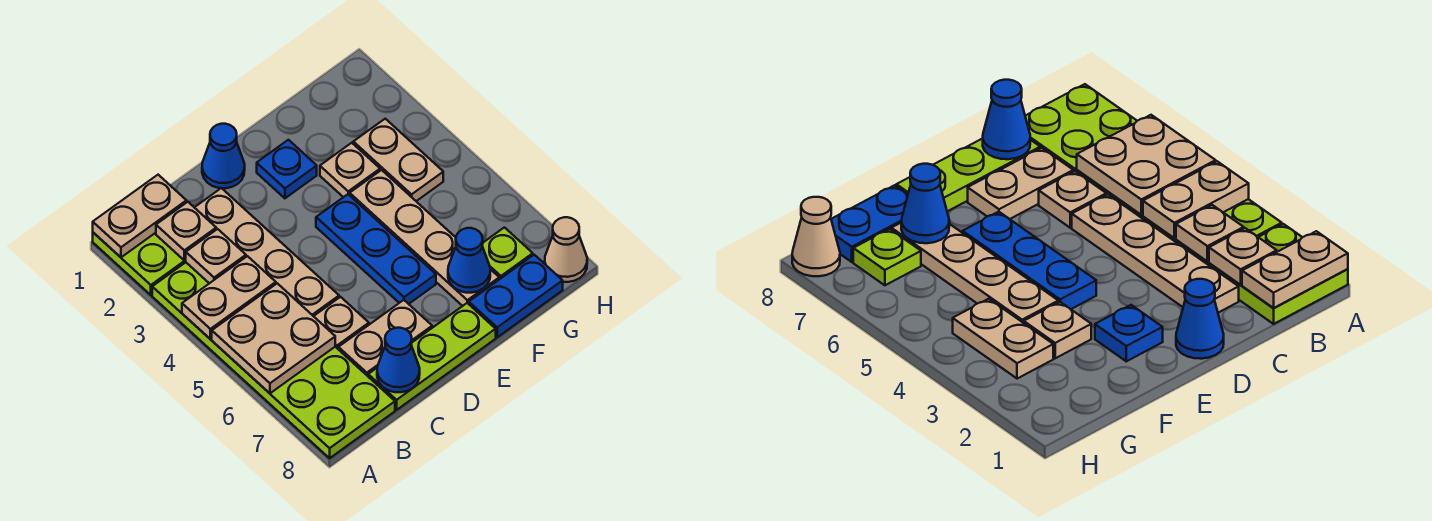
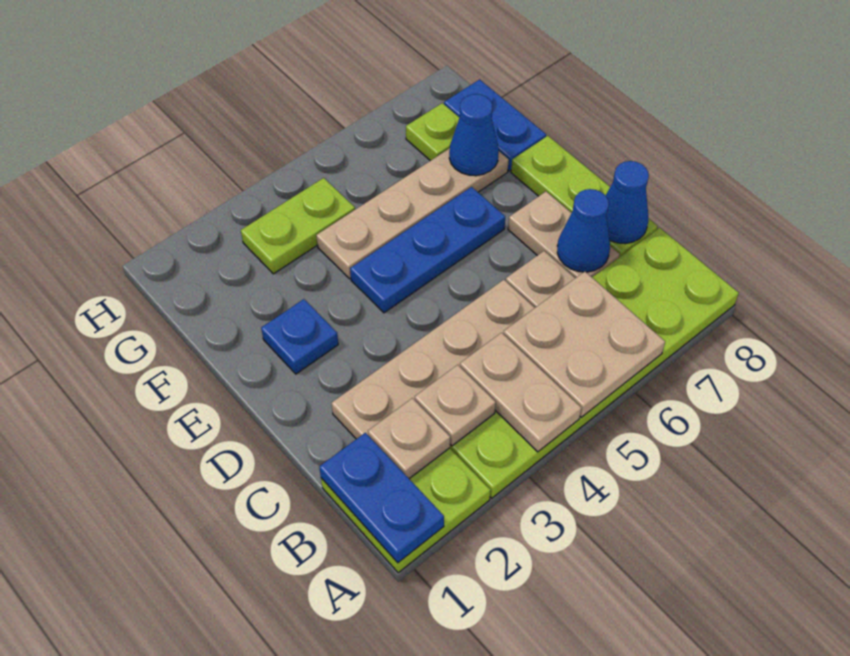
tan plate A1:B1 level 2 -> blue plate A1:B1 level 2
blue cone D1 level 1 -> blue cone C7 level 2
tan plate F3 level 1 -> none
tan plate G3:G4 level 1 -> lime plate G3:G4 level 1
tan cone H8 level 1 -> none

